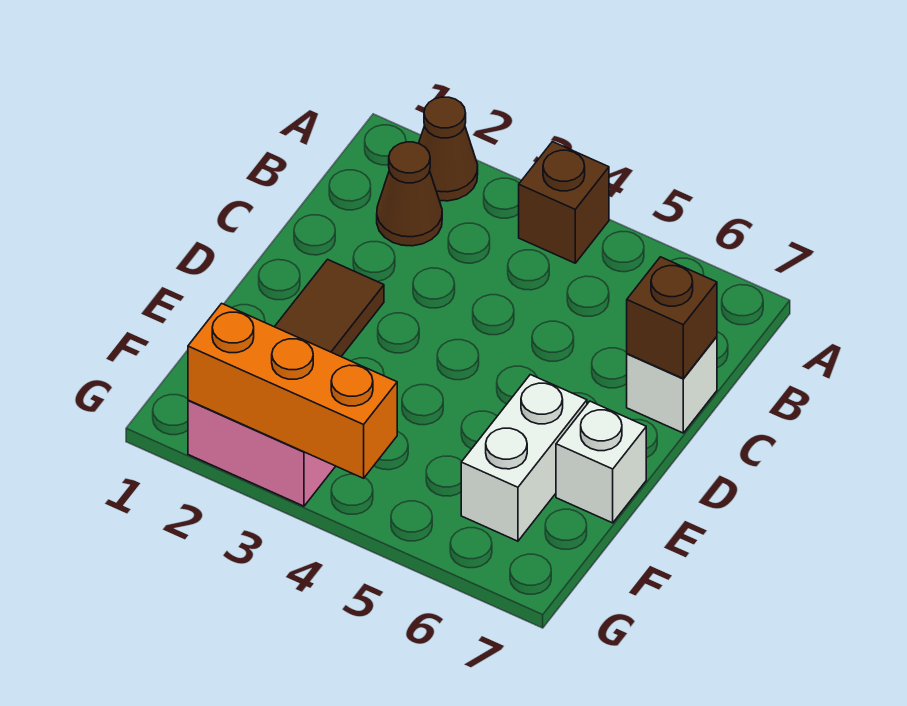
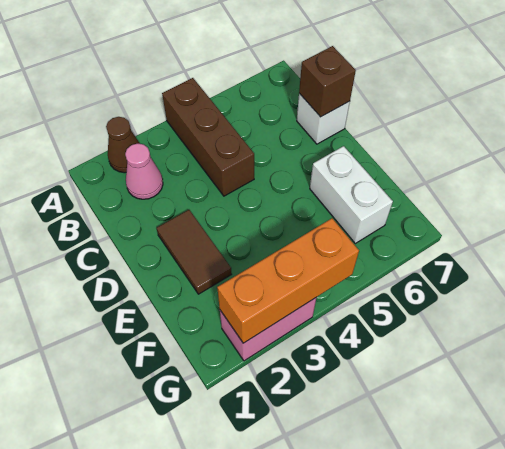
brown brick A4 level 1 -> brown brick A4:C4 level 1
brown cone B2 level 1 -> pink cone B2 level 1
white brick E7 level 1 -> none

